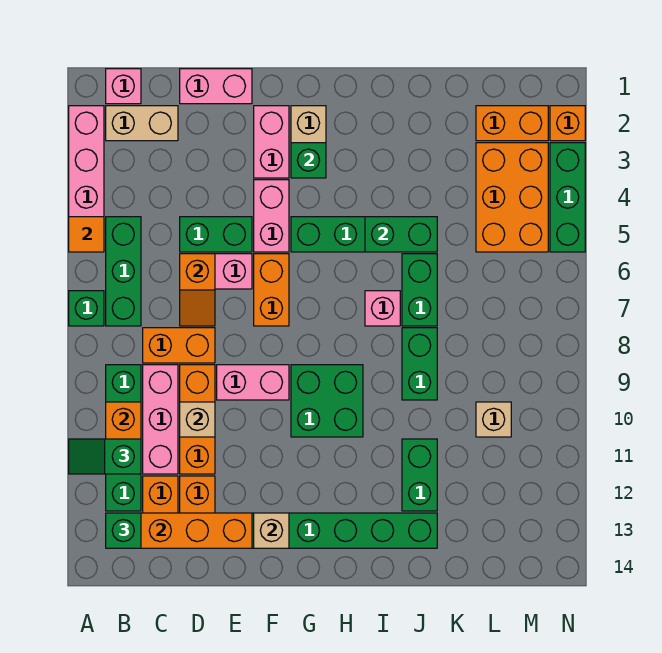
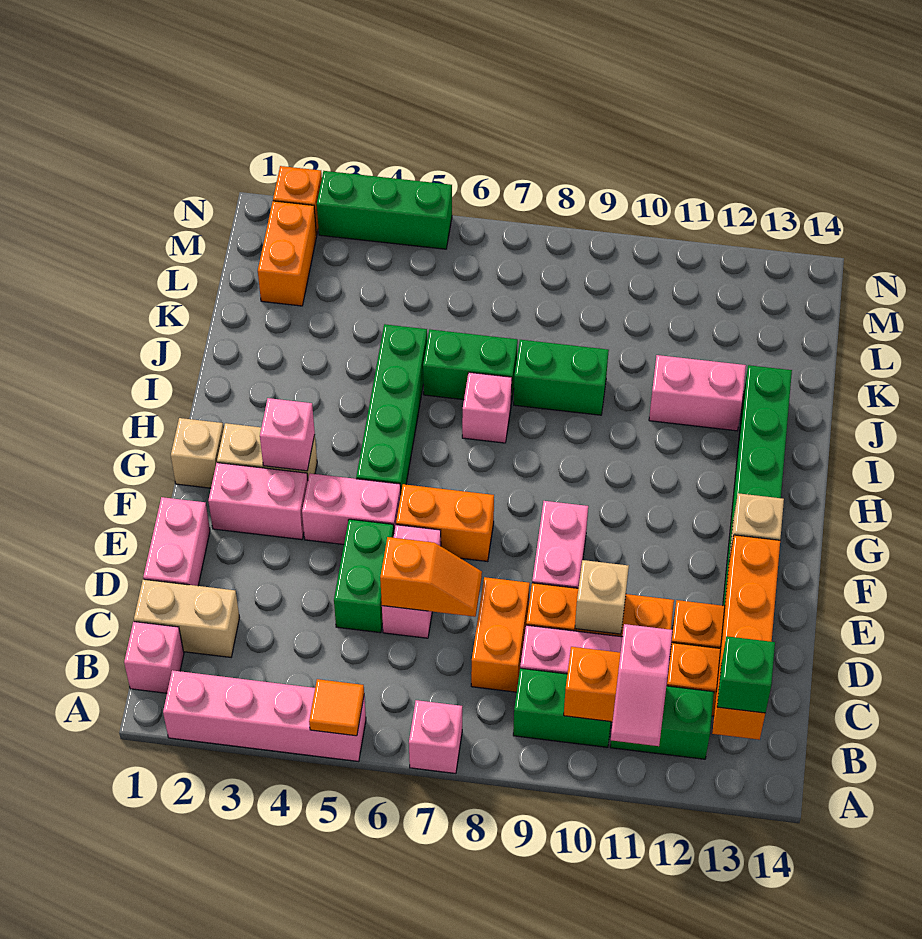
green brick A7 level 1 -> pink brick A7 level 1
green slope A11:B11 level 3 top B -> pink slope A11:B11 level 3 top B
tan brick B2:C2 level 1 -> tan brick C1:C2 level 1
green brick B5:B7 level 1 -> none
green brick G3 level 2 -> pink brick G3 level 2
green brick G9:H10 level 1 -> none
green brick I5:J5 level 2 -> none
green brick J11:J12 level 1 -> pink brick J11:J12 level 1
orange brick L3:M5 level 1 -> none
tan brick L10 level 1 -> tan brick G1 level 1

